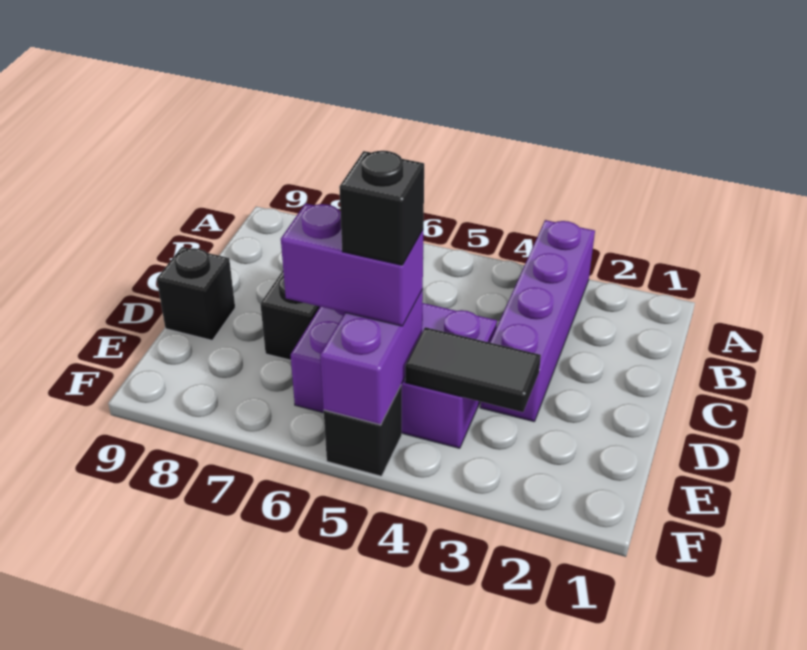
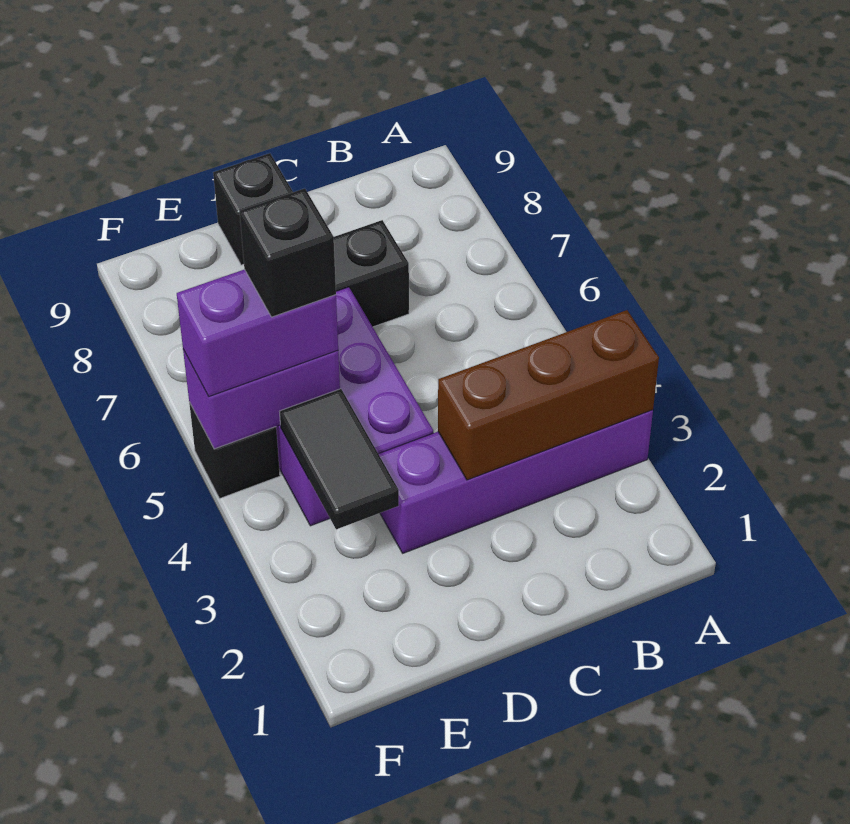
none -> brown brick A3:C3 level 2
purple brick E5:E6 level 3 -> purple brick E5:F5 level 3

